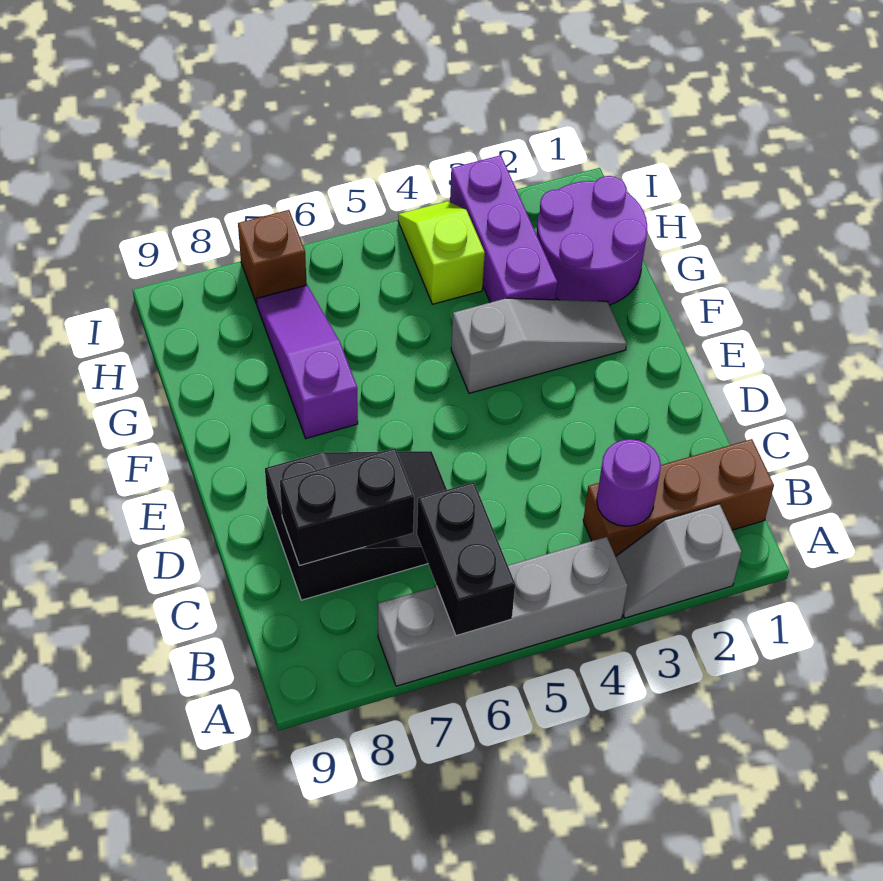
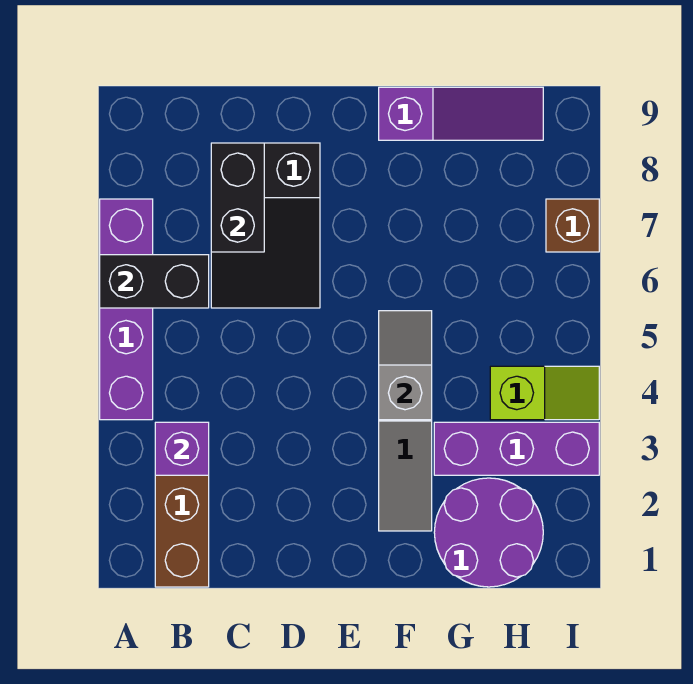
grey slope A2:A3 level 1 top 2 -> grey slope F4:F5 level 2 top 4
grey brick A4:A7 level 1 -> purple brick A4:A7 level 1
purple round brick B3 level 2 -> purple brick B3 level 2
purple slope F7:H7 level 1 top F -> purple slope F9:H9 level 1 top F

